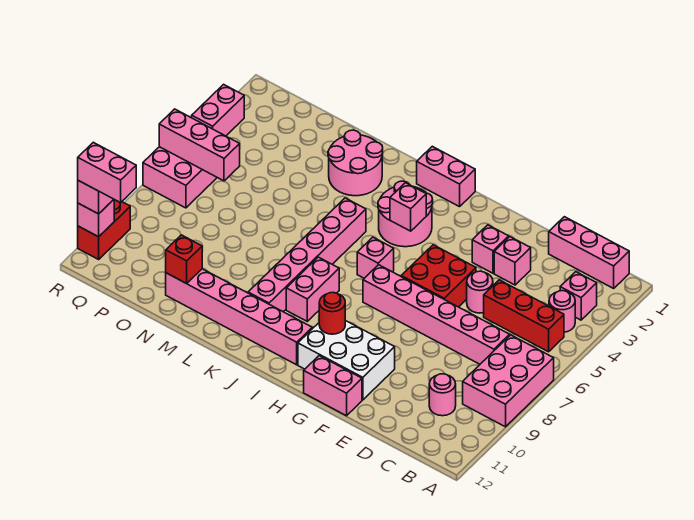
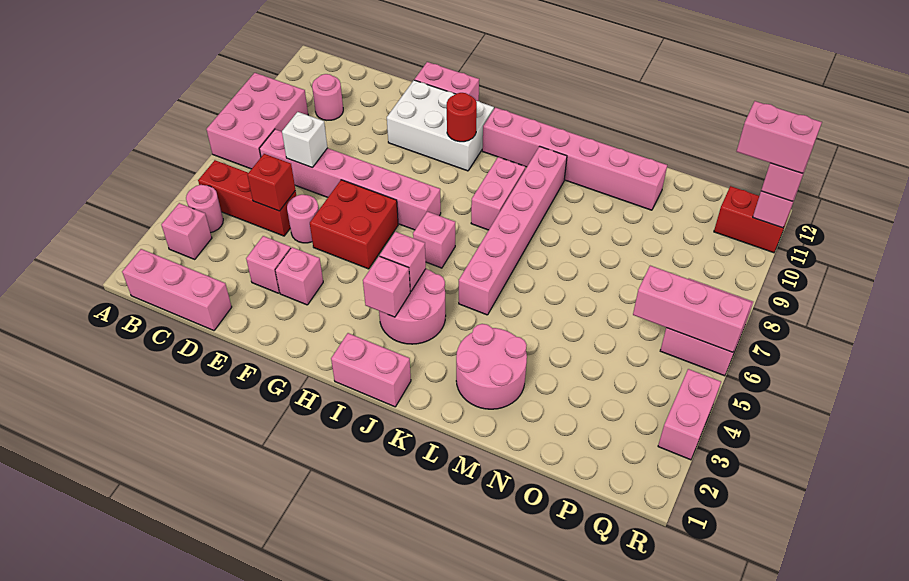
none -> white brick D7 level 2
none -> pink brick I3 level 2
red brick N11 level 2 -> red brick D5 level 2
red brick R10:R11 level 1 -> red brick Q11:R11 level 1

